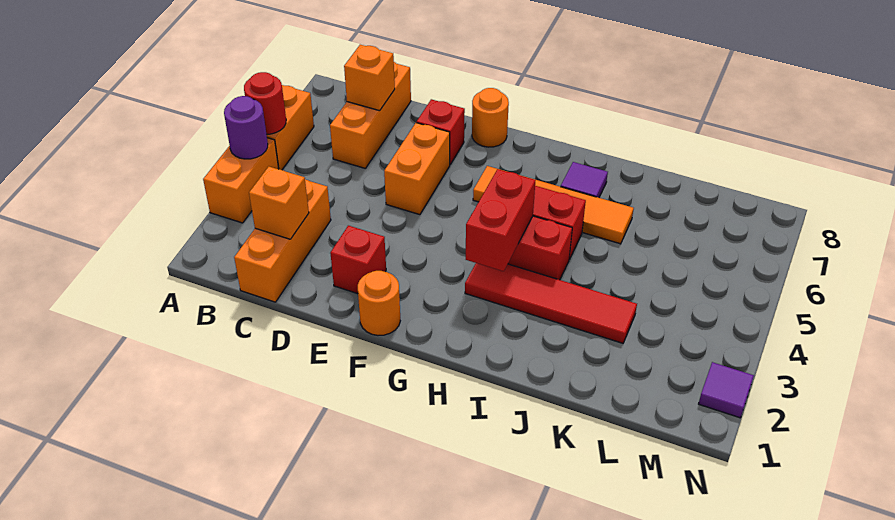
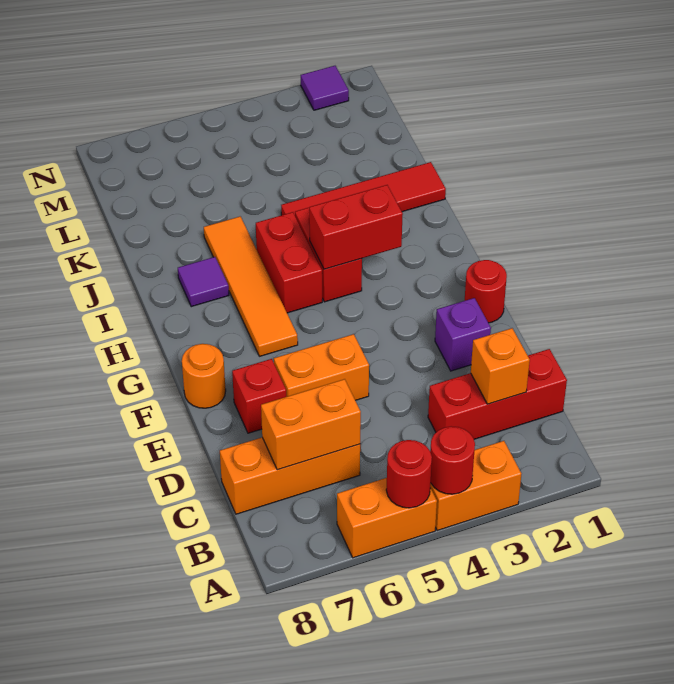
purple round brick A4 level 2 -> red round brick A4 level 2
orange brick C1:C3 level 1 -> red brick C1:C3 level 1
orange brick C7 level 2 -> orange brick C6:C7 level 2
red brick E2 level 1 -> purple brick E2 level 1
orange round brick F1 level 1 -> red round brick F1 level 1
red tile H3:K3 level 1 -> red tile J1:J4 level 1

